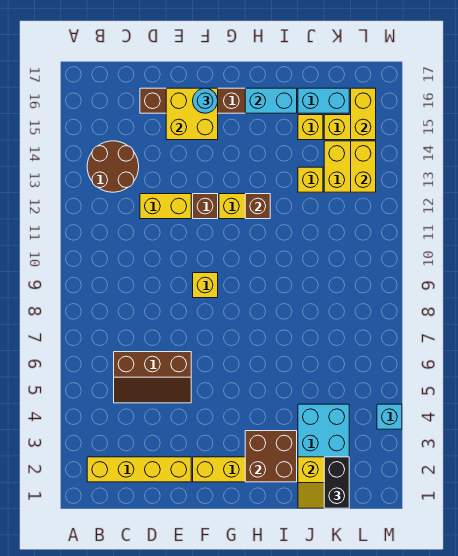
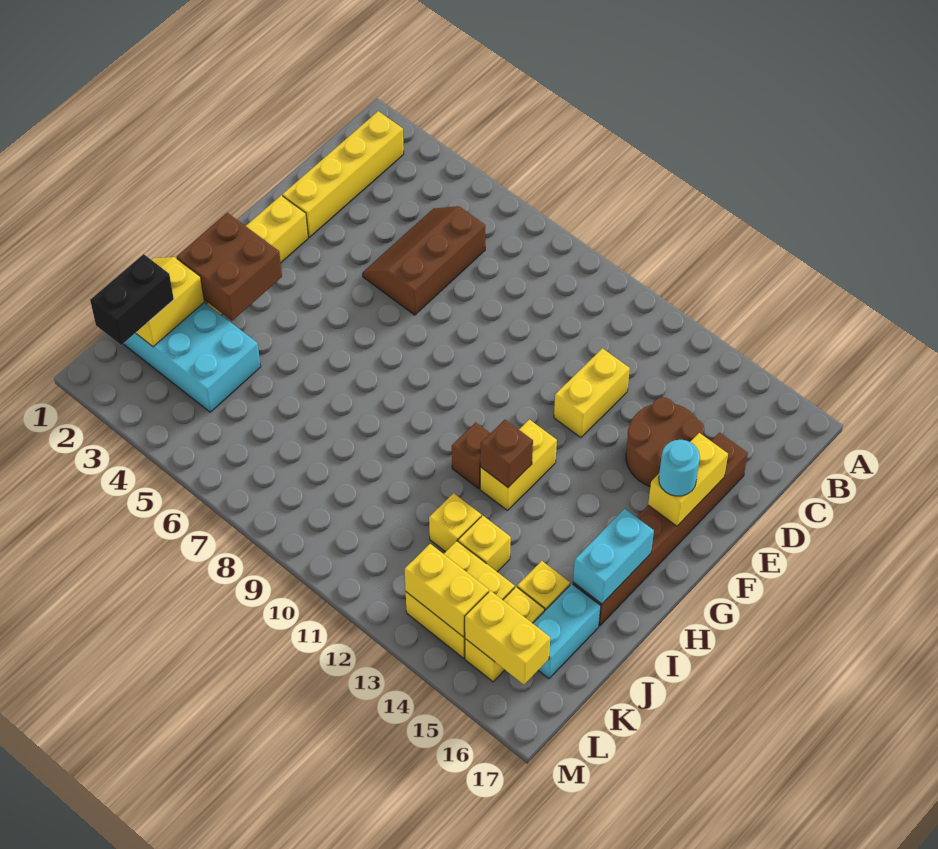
brown round brick B13:C14 level 1 -> brown round brick D14:E15 level 1
yellow brick E15:F16 level 2 -> yellow brick E16:F16 level 2
yellow brick F9 level 1 -> yellow brick J12 level 1
brown brick F12 level 1 -> brown brick H11 level 1
black brick K1:K2 level 3 -> black brick K2:L2 level 3
cyan brick M4 level 1 -> none

